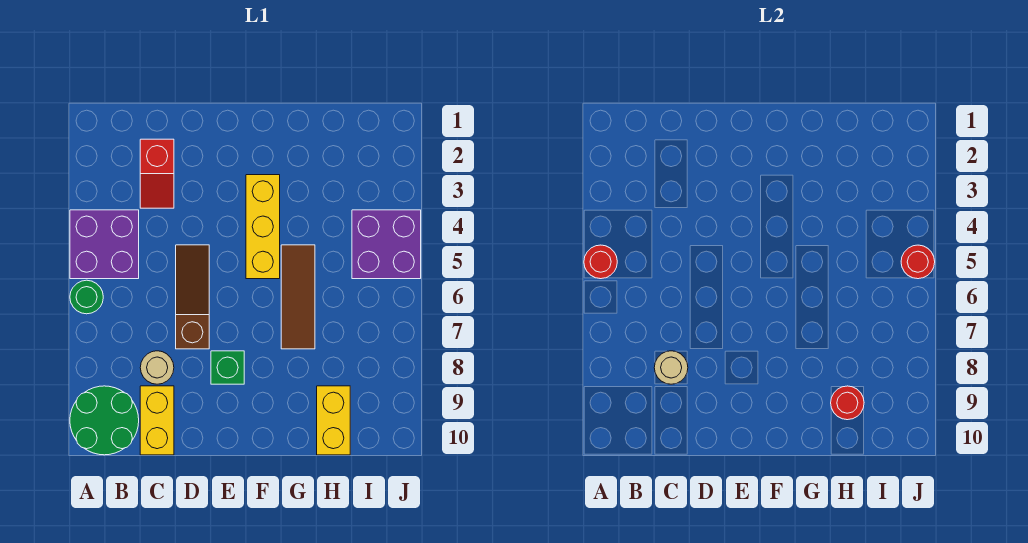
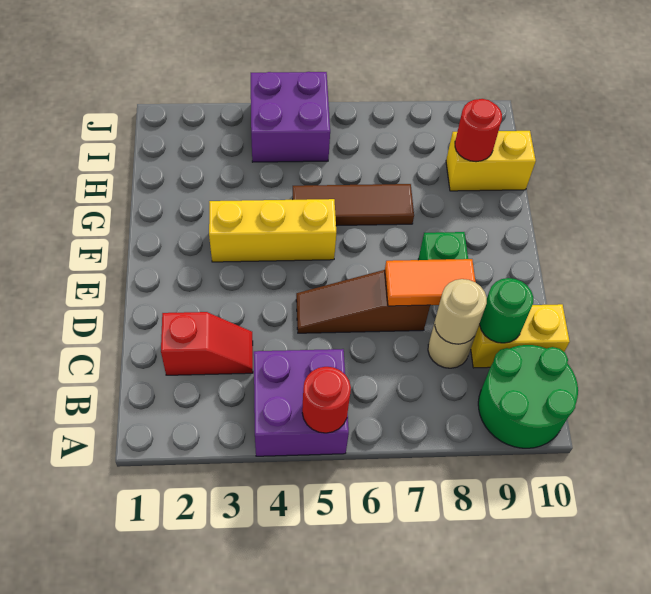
green round brick A6 level 1 -> green round brick C9 level 2
none -> orange tile D7:D8 level 2
red round brick J5 level 2 -> none

